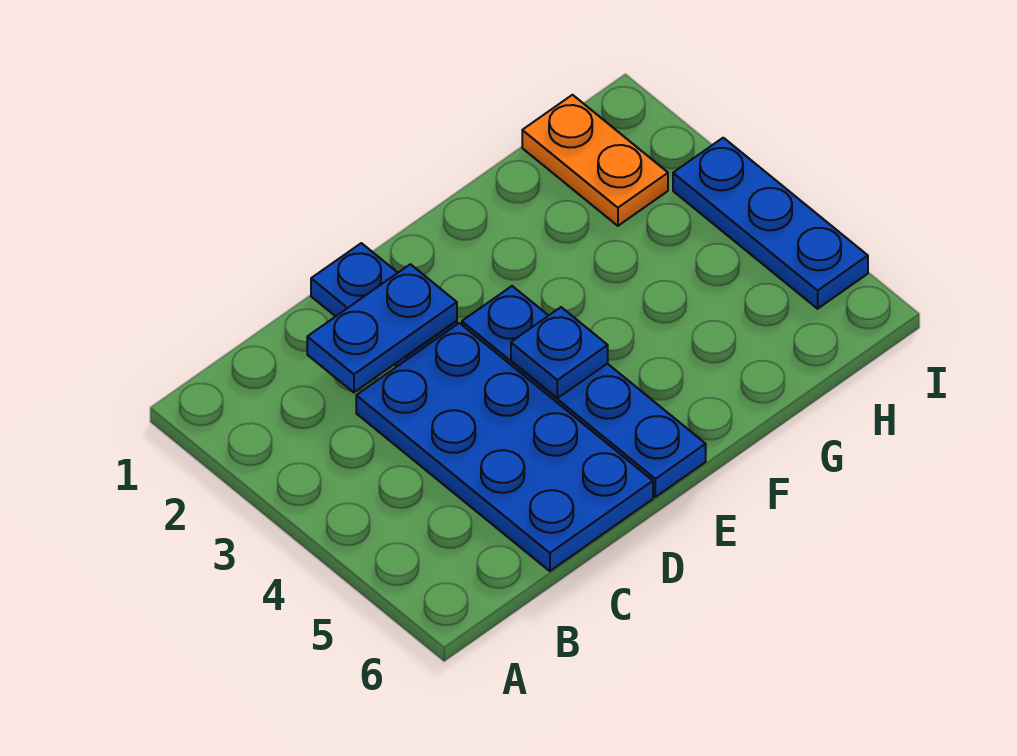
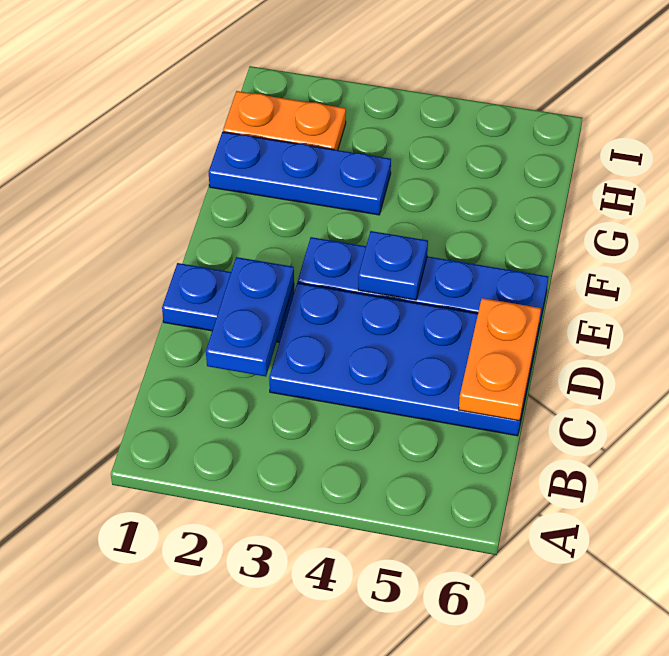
none -> orange plate C6:D6 level 2
blue plate I3:I5 level 1 -> blue plate G1:G3 level 1

